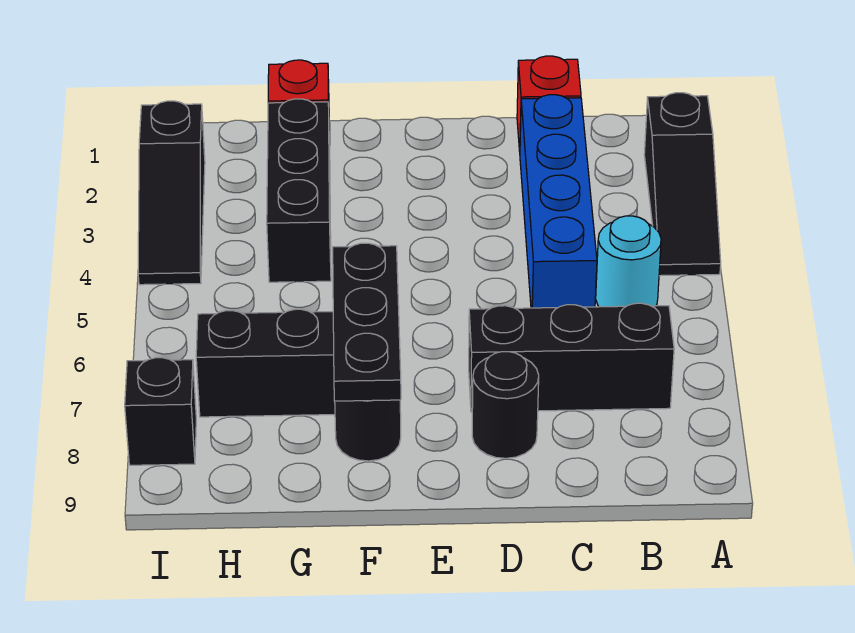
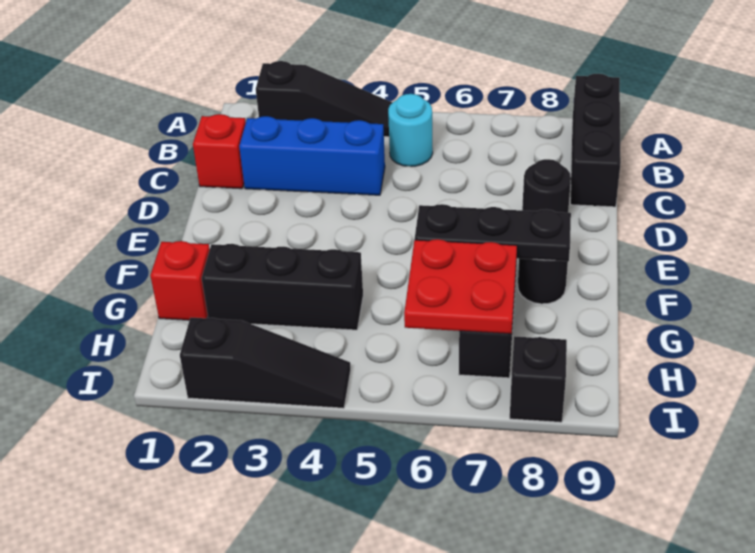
black brick B7:D7 level 1 -> black brick A9:C9 level 1
blue brick C2:C5 level 1 -> blue brick C2:C4 level 1
none -> red plate G6:H7 level 2

